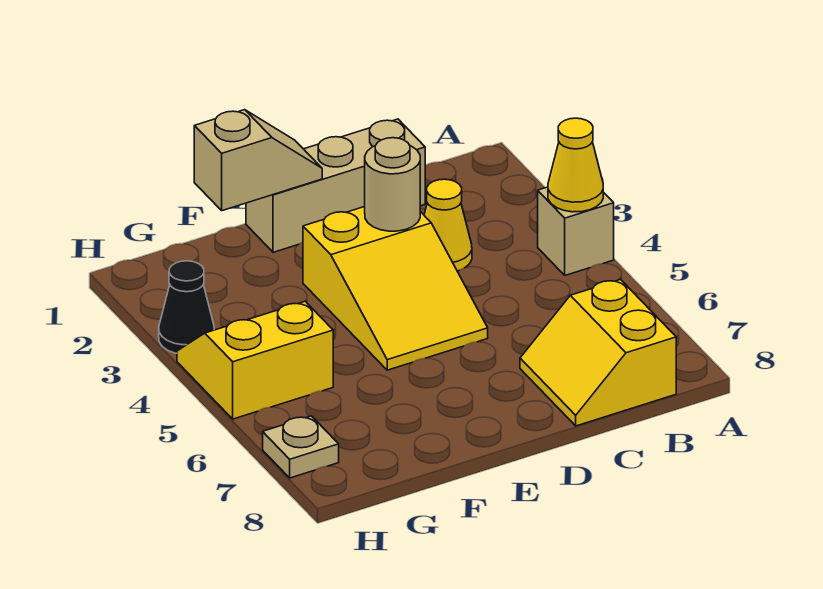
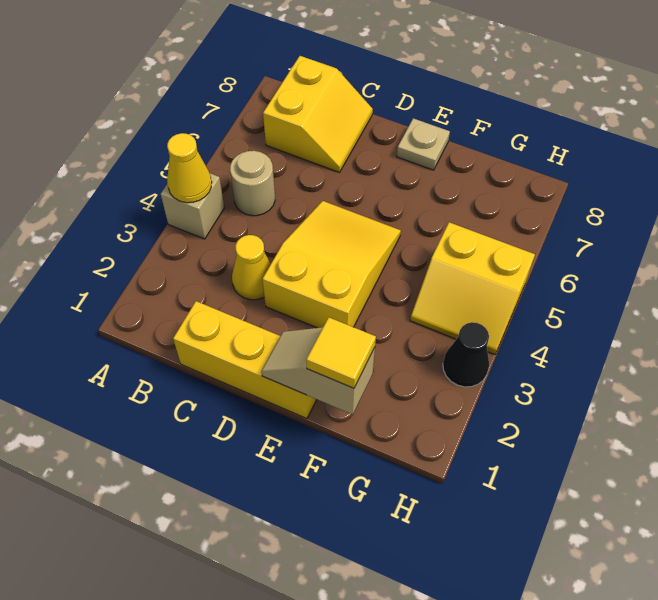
tan brick C1:E1 level 1 -> yellow brick C1:E1 level 1
tan round brick D3 level 2 -> tan round brick B5 level 1
none -> yellow tile F1 level 3
tan plate H7 level 1 -> tan plate E8 level 1

